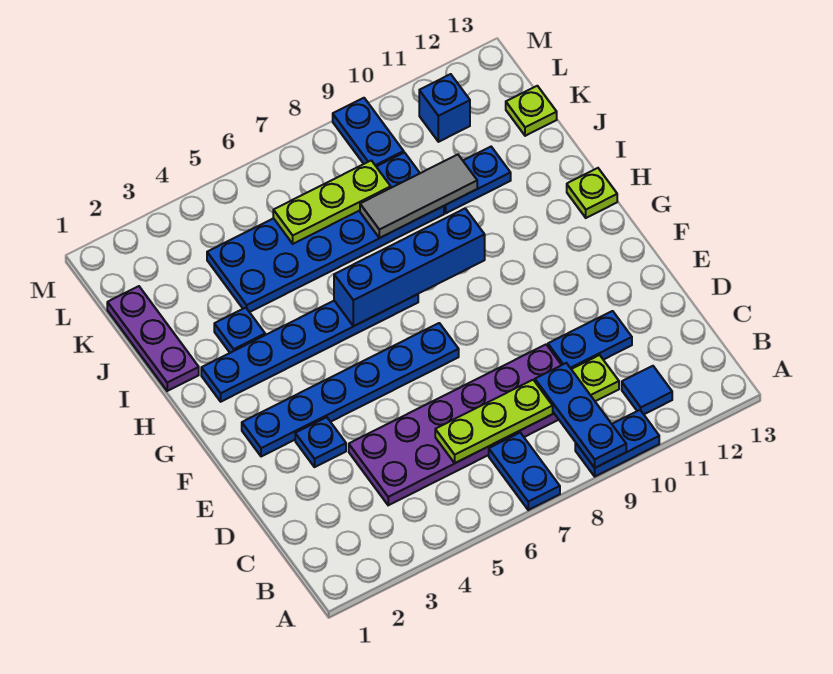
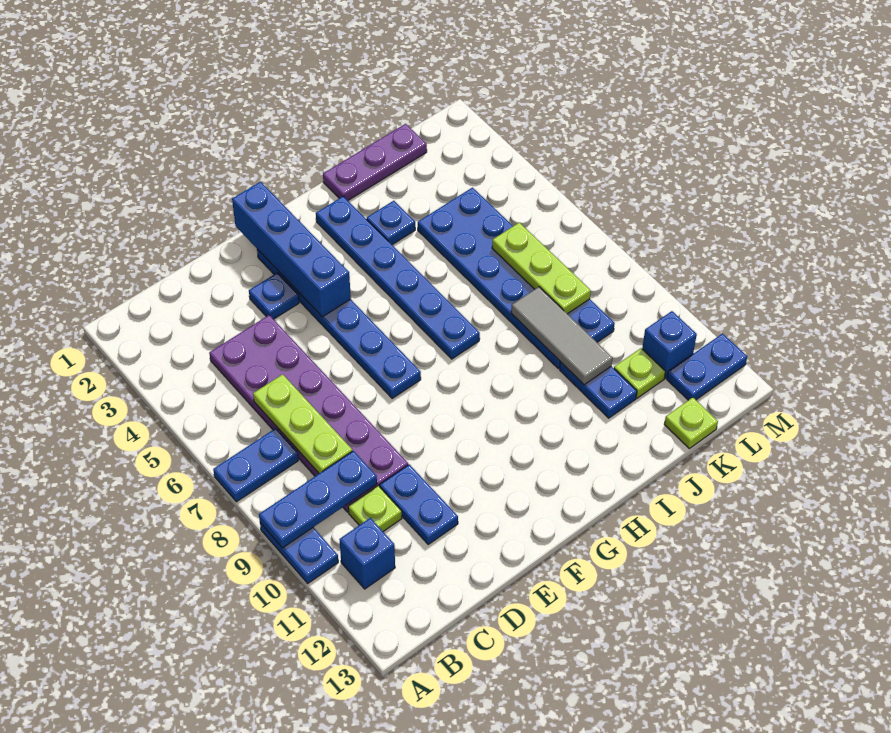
blue tile B11 level 1 -> blue brick B11 level 1
blue brick H6:H9 level 2 -> blue brick F1:F4 level 2
lime plate H13 level 1 -> lime plate K11 level 1
blue plate L9:M9 level 1 -> blue plate L12:M12 level 1

